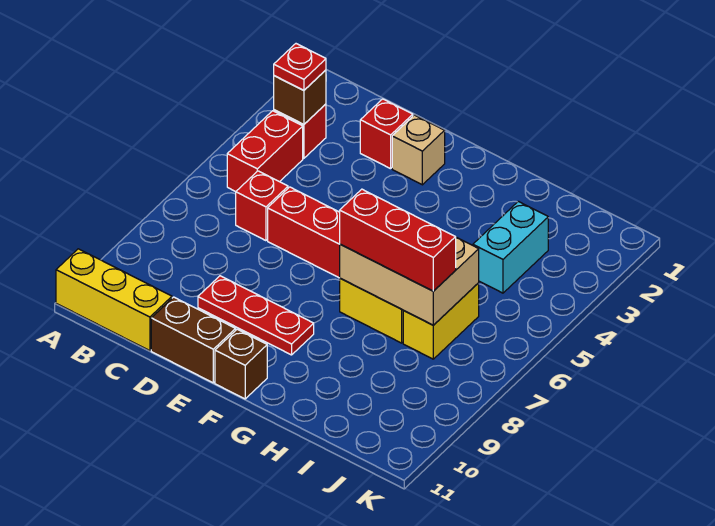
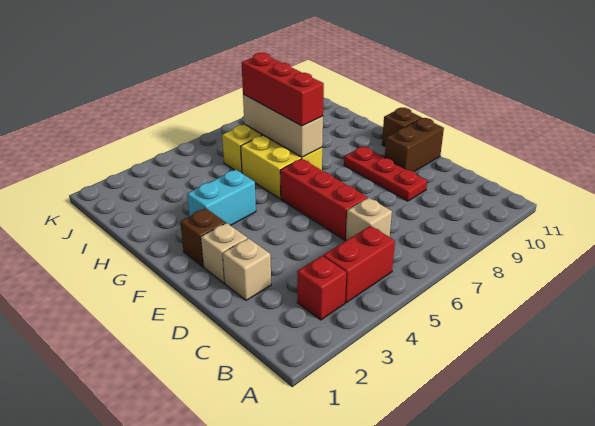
yellow brick A11:C11 level 1 -> none
brown brick B3 level 2 -> brown brick F2 level 1
red plate B3 level 3 -> none
red brick C6 level 1 -> tan brick C6 level 1
red brick D2 level 1 -> tan brick D2 level 1
brown brick D11:E11 level 1 -> brown brick E10:E11 level 1
tan brick G6:I7 level 2 -> tan brick G7:I7 level 2
cyan brick I3:I4 level 1 -> cyan brick G3:G4 level 1

